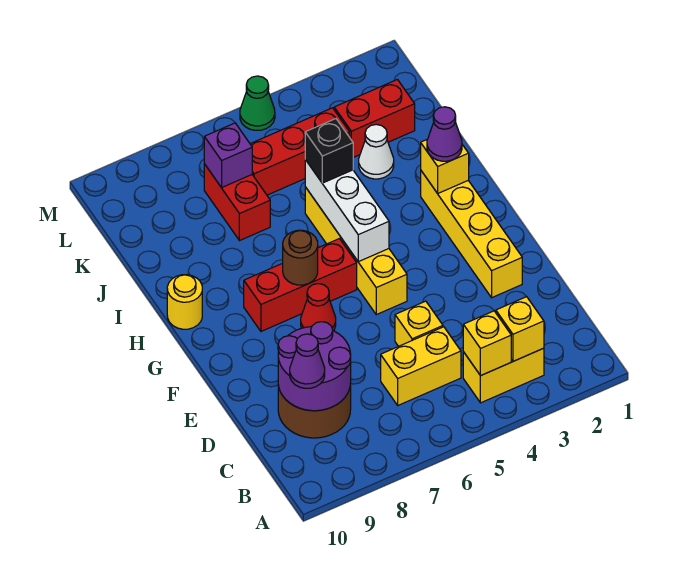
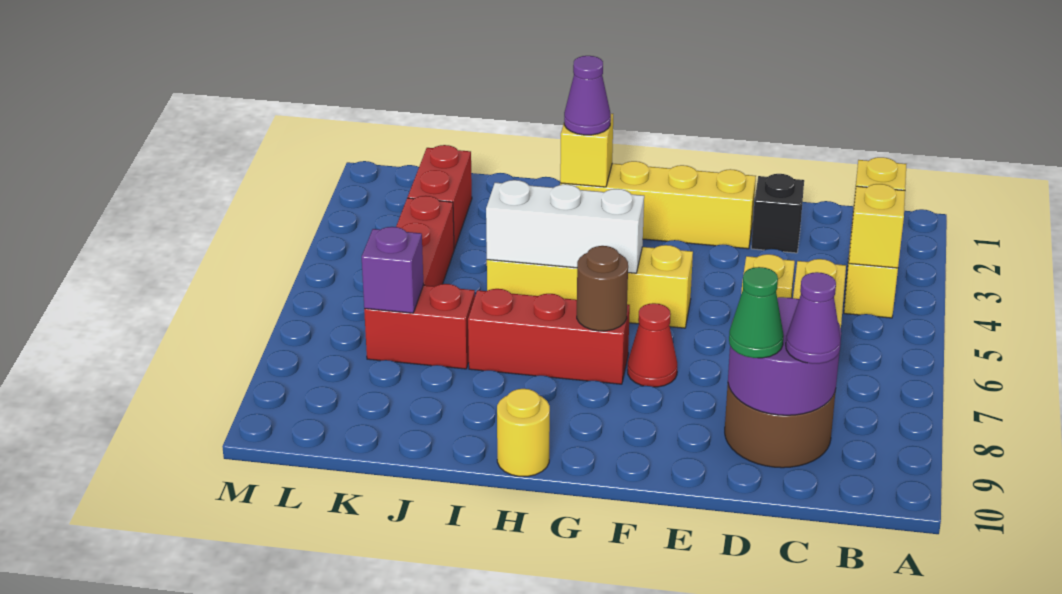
red brick G6:G8 level 1 -> red brick G7:I7 level 1
black brick I5 level 3 -> black brick D2 level 1
white cone J3 level 1 -> none
green cone M5 level 1 -> green cone D9 level 3

